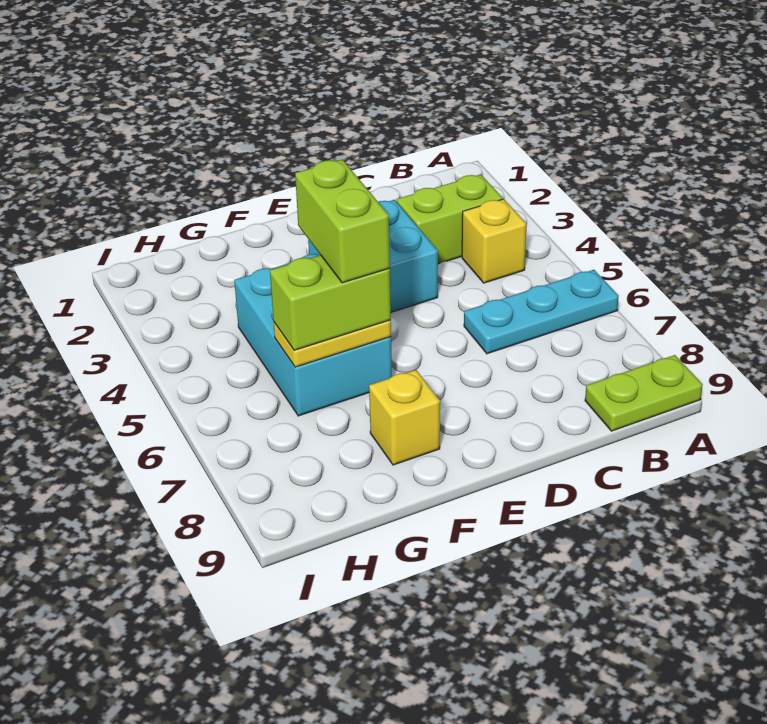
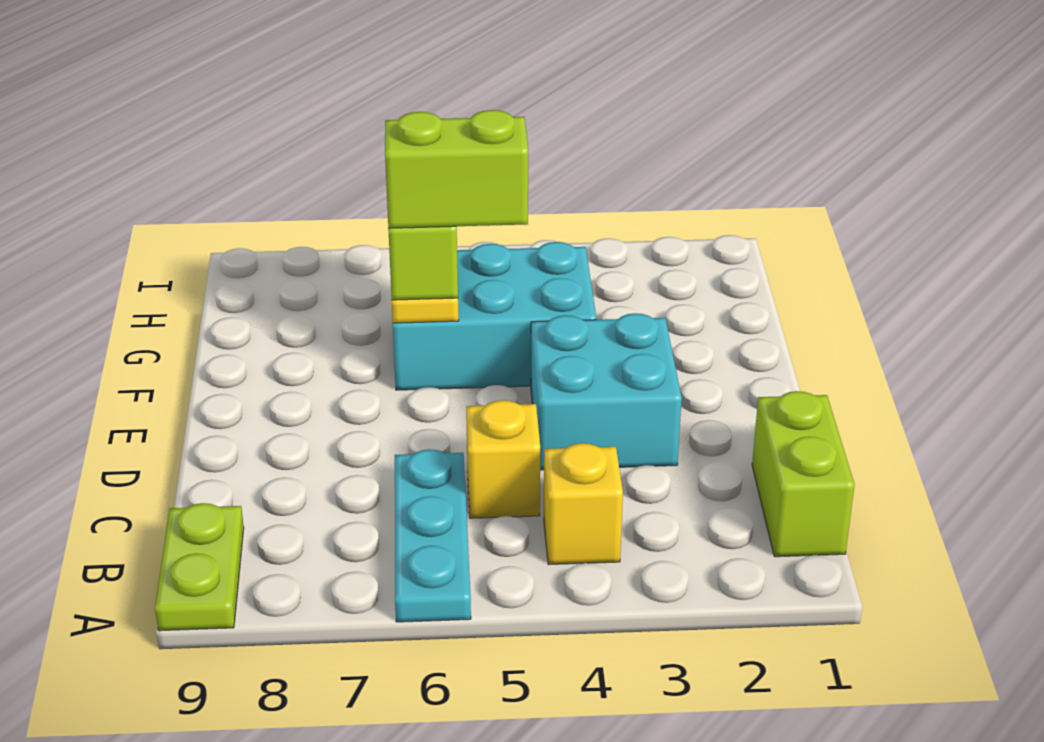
lime brick B3:C3 level 1 -> lime brick B1:C1 level 1
yellow brick F8 level 1 -> yellow brick C5 level 1

